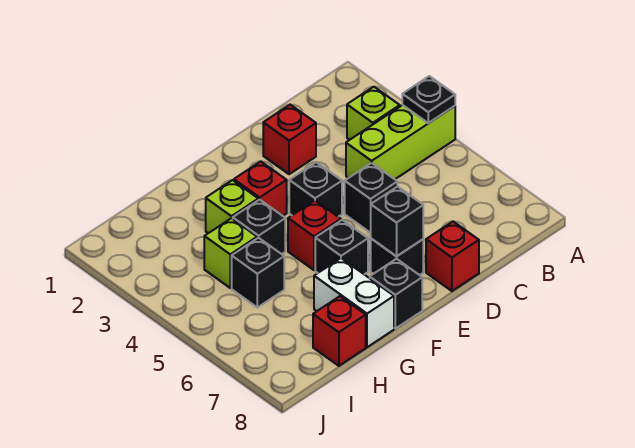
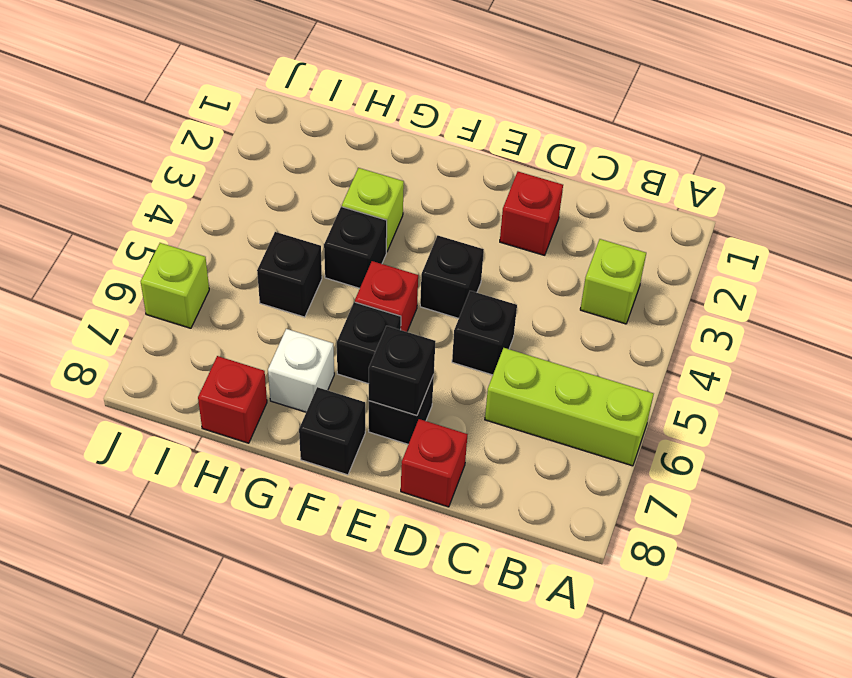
lime brick A4:C4 level 1 -> lime brick A6:C6 level 1
black plate A4 level 2 -> none
red brick F3 level 1 -> none
white brick G7:G8 level 1 -> white brick G7 level 1
lime brick H4 level 1 -> lime brick J6 level 1

